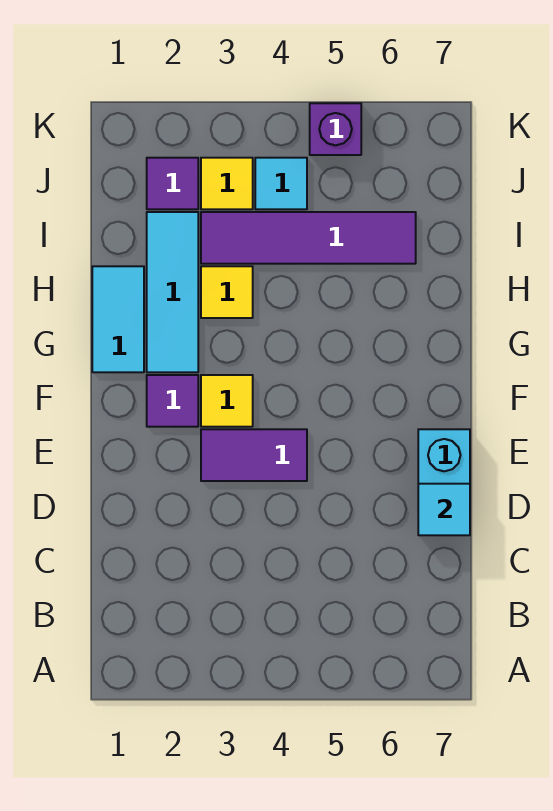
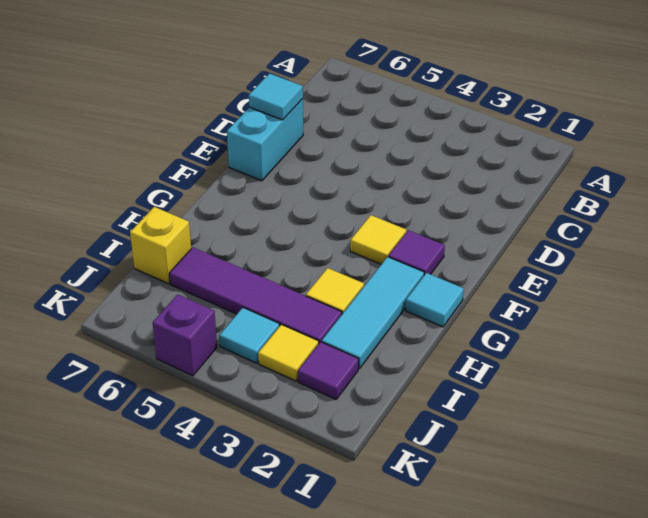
purple tile E3:E4 level 1 -> none
cyan tile G1:H1 level 1 -> cyan tile G1 level 1
none -> yellow brick I7 level 1

